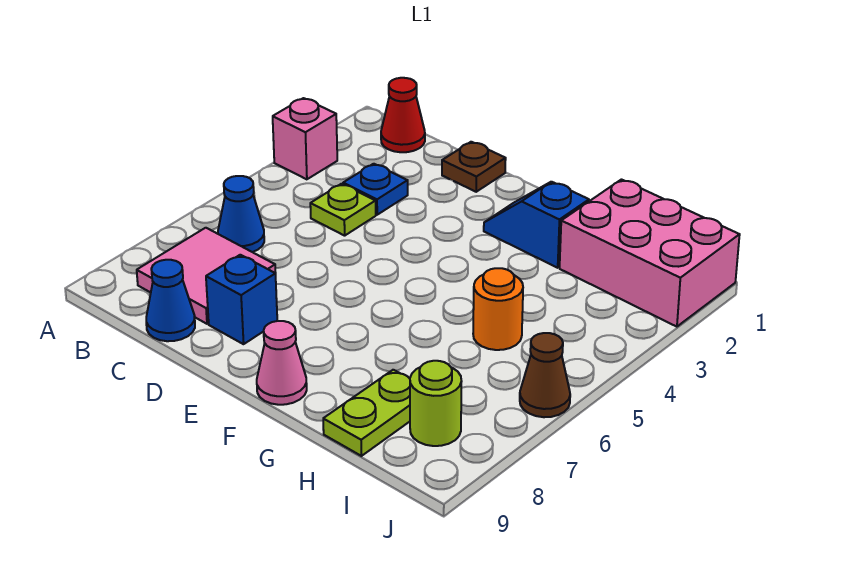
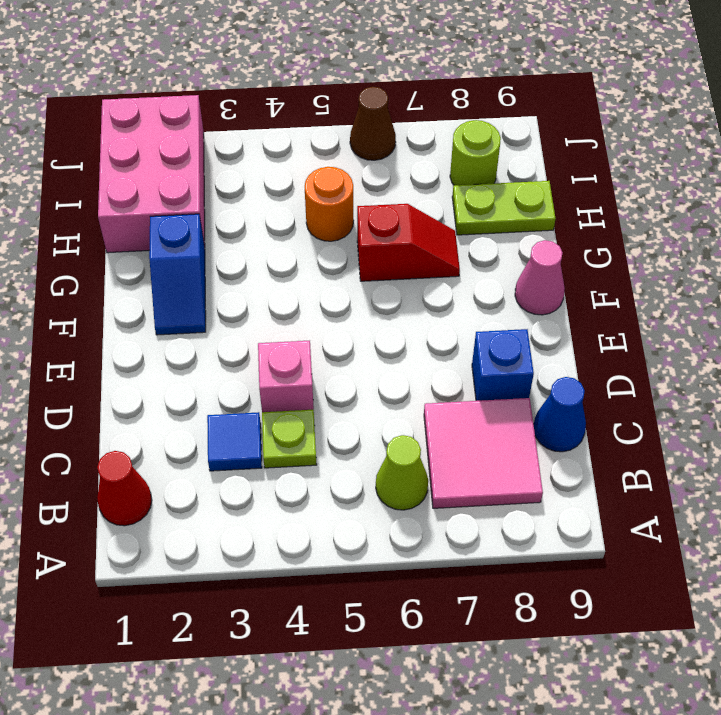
pink brick A3 level 1 -> pink brick D4 level 1
blue cone B6 level 1 -> lime cone B6 level 1
blue plate C3 level 1 -> blue tile C3 level 1
brown plate D1 level 1 -> none
none -> red slope G6:G7 level 1 top 6

